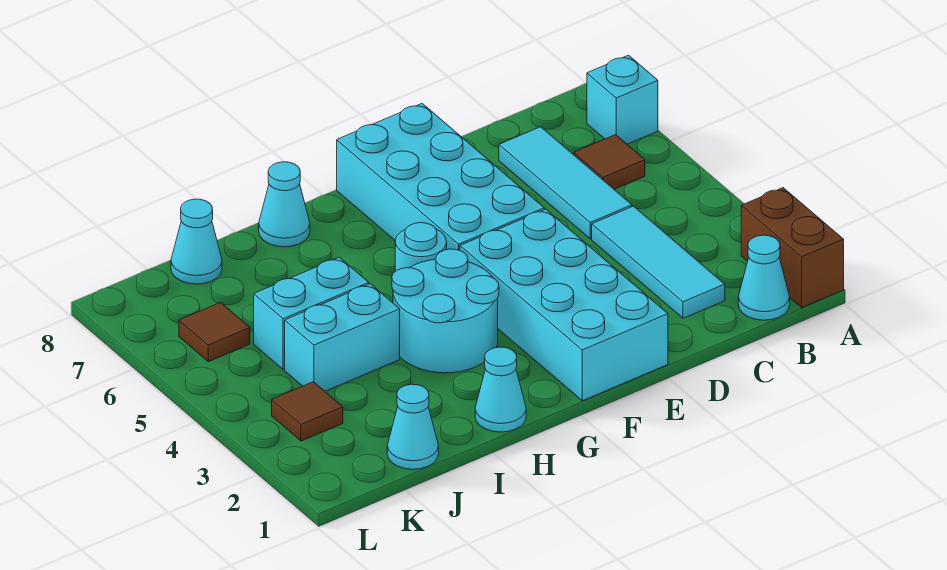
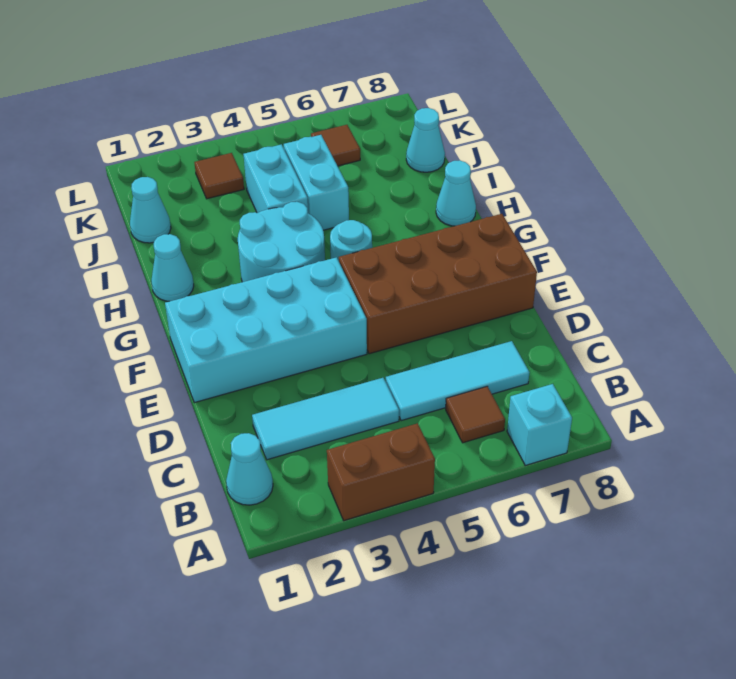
brown brick A1:A2 level 1 -> brown brick A3:A4 level 1
cyan brick E5:F8 level 1 -> brown brick E5:F8 level 1

